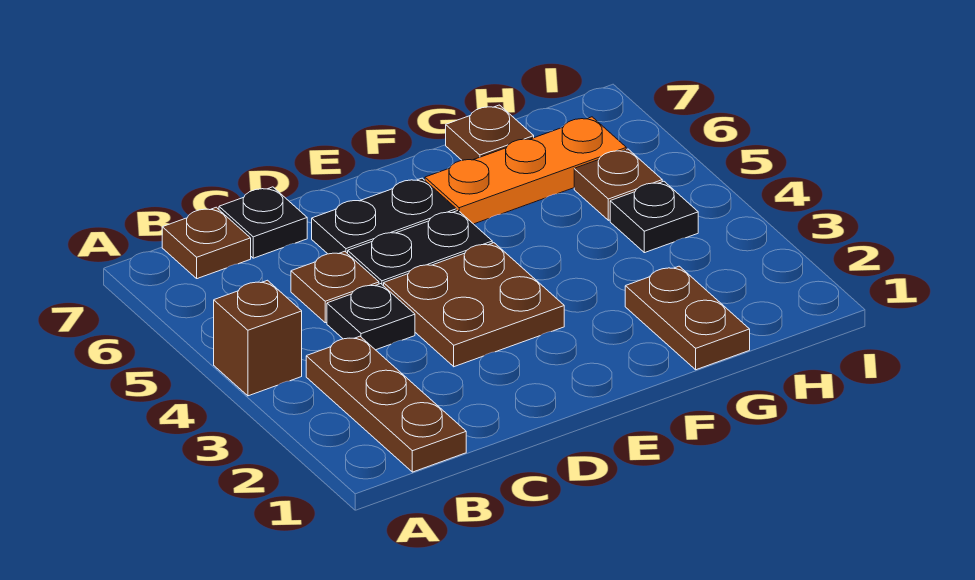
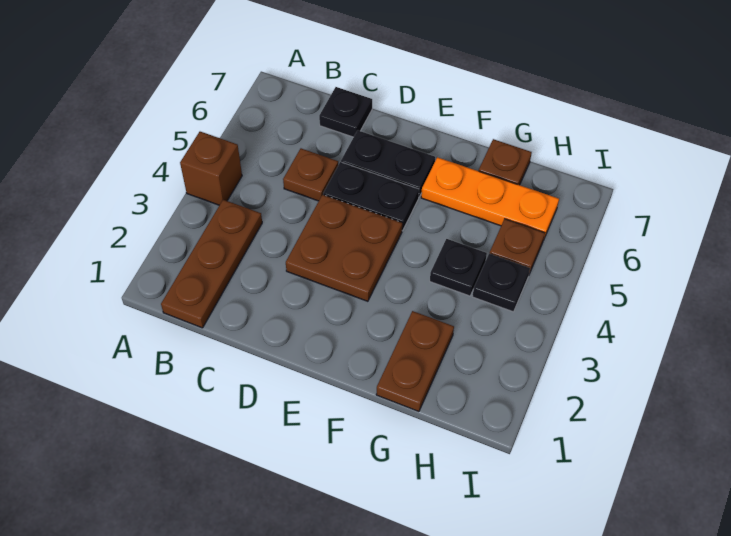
brown plate B7 level 1 -> none
black plate C4 level 1 -> black plate G4 level 1

